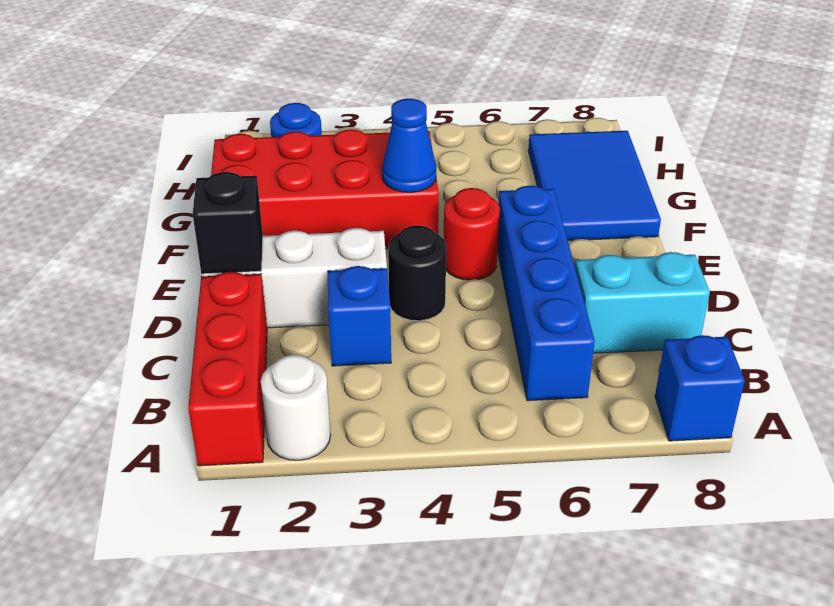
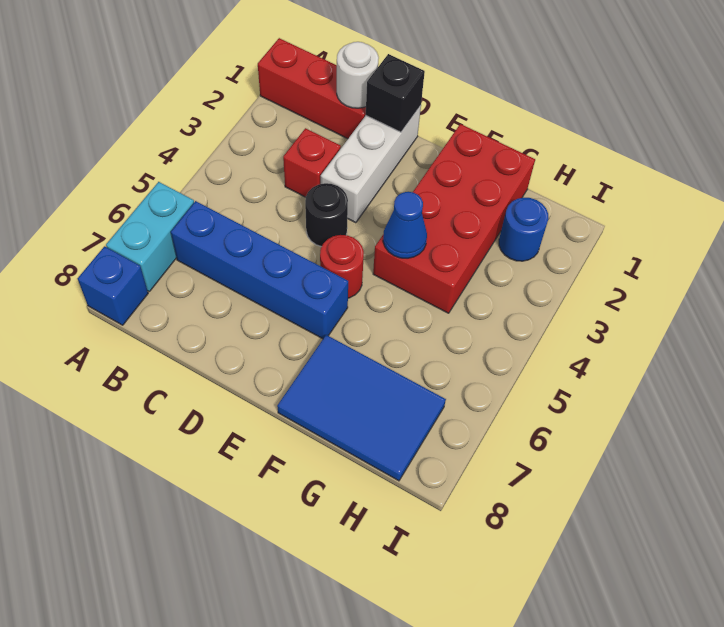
white round brick A2 level 1 -> white round brick C1 level 2
blue brick C3 level 1 -> red brick C3 level 1
cyan brick C7:C8 level 1 -> cyan brick A6:A7 level 1

